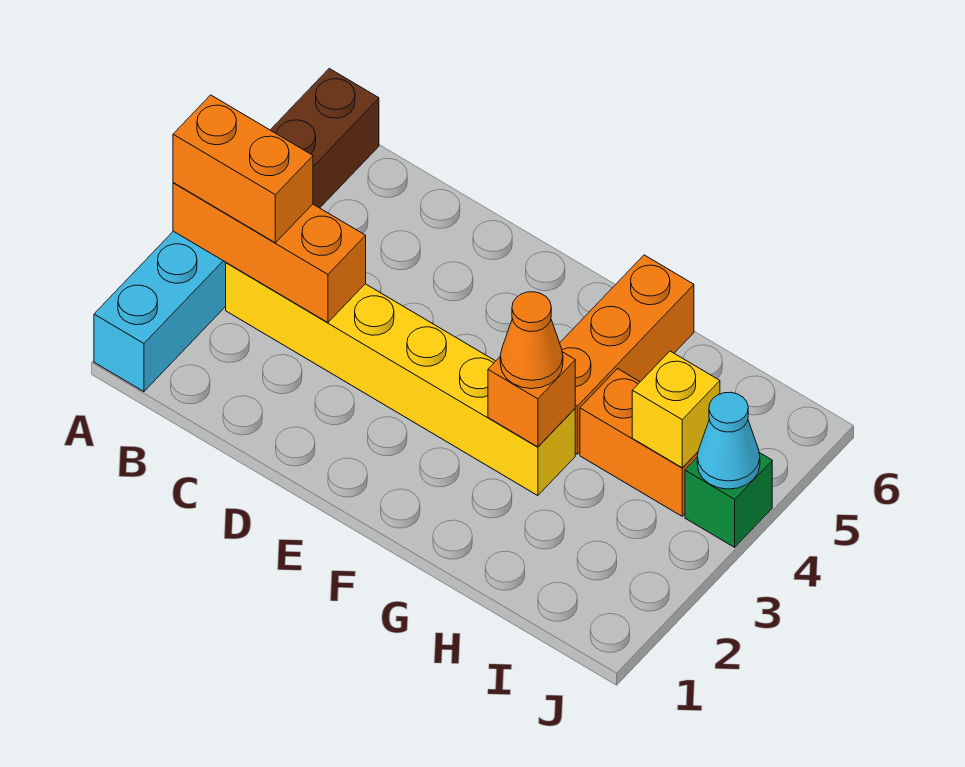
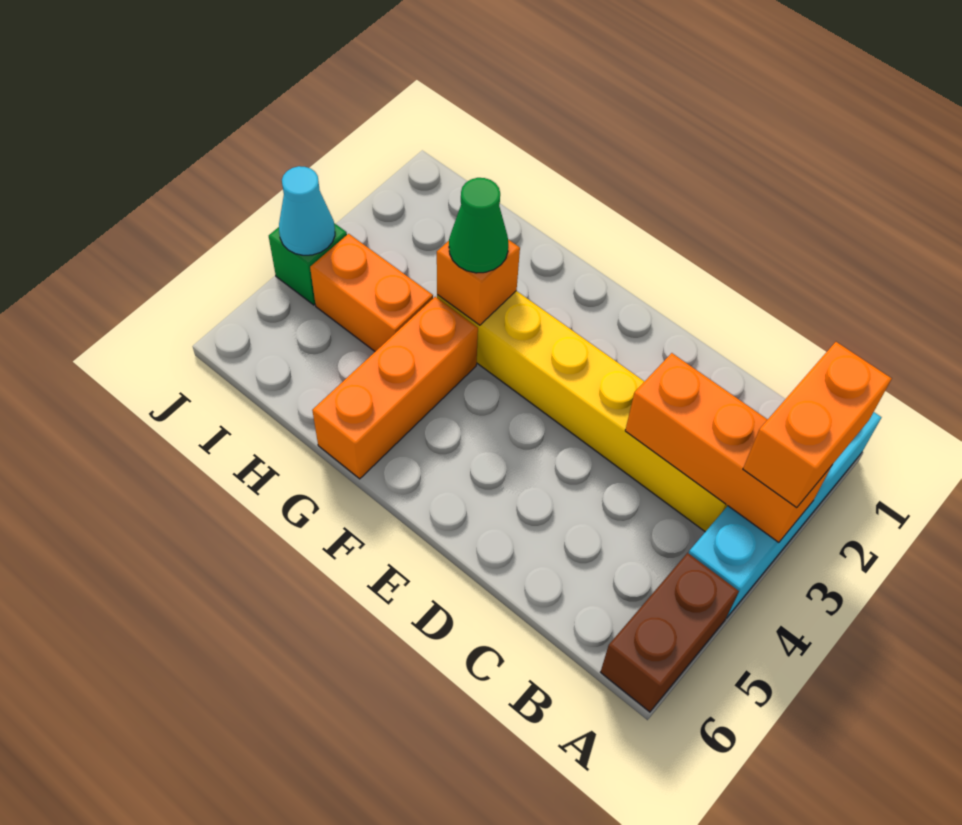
orange brick A3:B3 level 3 -> orange brick A2:A3 level 3
orange cone G3 level 3 -> green cone G3 level 3
yellow brick I4 level 2 -> none

